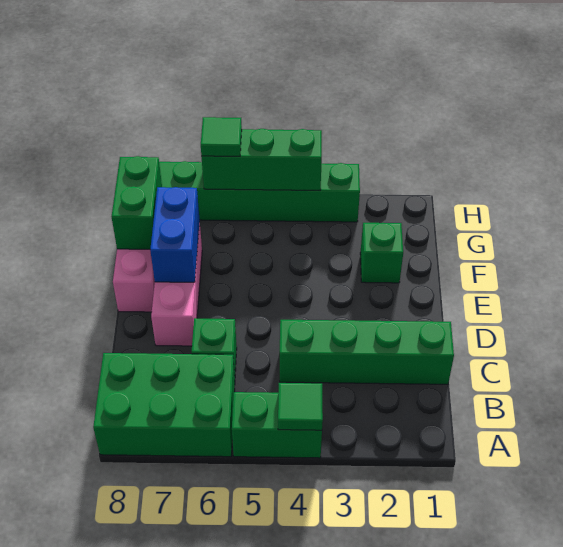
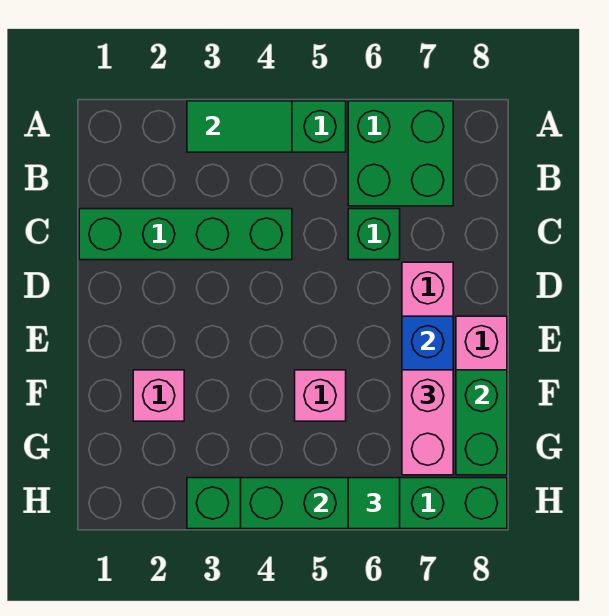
green tile A4 level 2 -> green tile A3:A4 level 2
green brick A6:B8 level 1 -> green brick A6:B7 level 1
green brick F2 level 1 -> pink brick F2 level 1
none -> pink brick F5 level 1
none -> pink brick F7:G7 level 3

